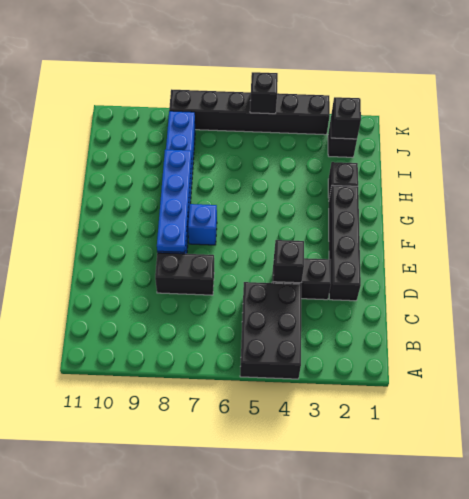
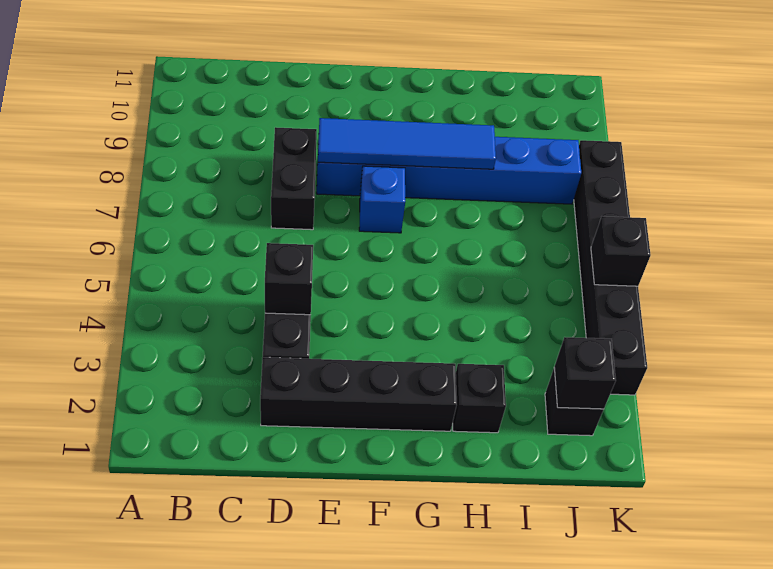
black brick A4:C5 level 1 -> none
blue plate E8:H8 level 2 -> blue tile E8:H8 level 2

